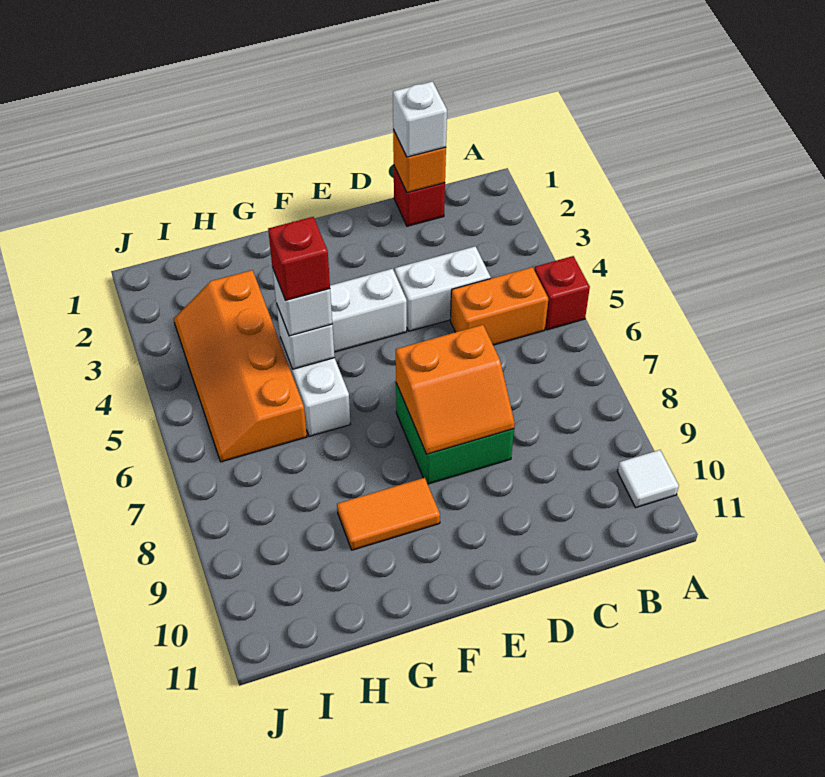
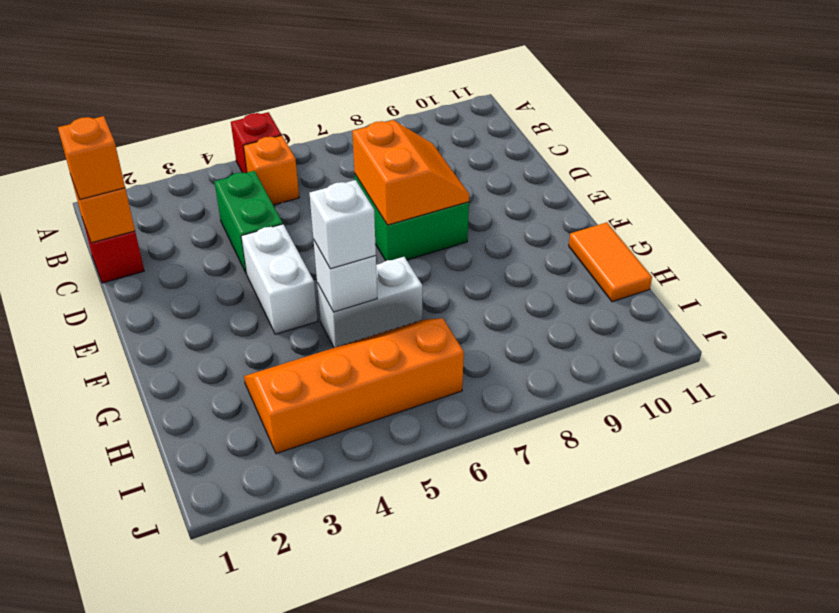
white tile A10 level 1 -> none
orange brick B5:C5 level 1 -> orange brick B5 level 1
white brick C1 level 3 -> orange brick C1 level 3
white brick C4:D4 level 1 -> green brick C4:D4 level 1
orange tile F9:G9 level 1 -> orange tile G11:H11 level 1
red brick G5 level 4 -> none
orange slope H3:I6 level 1 top H -> orange slope H3:I6 level 1 top I

